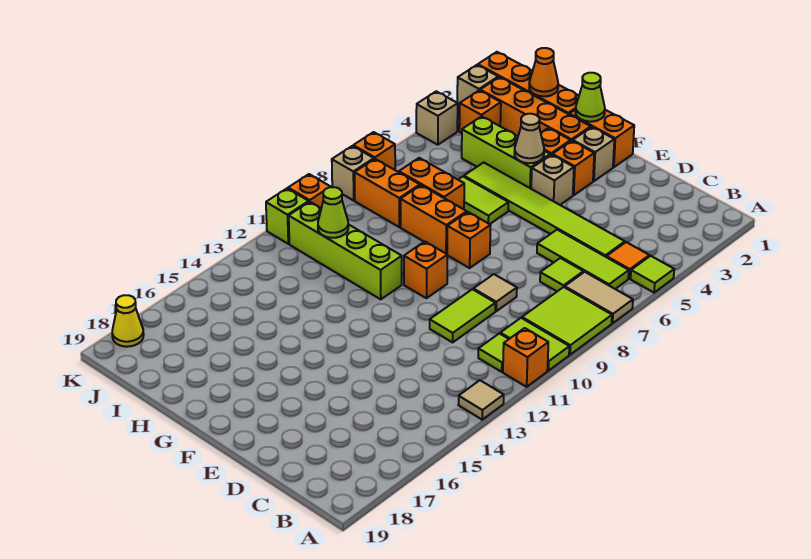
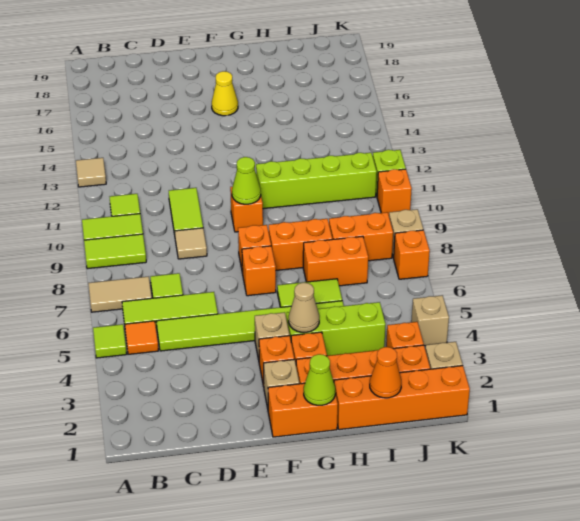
lime tile A8:B9 level 1 -> lime tile A9:B9 level 1
orange brick A11 level 1 -> orange brick F7 level 1
lime cone I11 level 2 -> lime cone F10 level 2
yellow cone K18 level 1 -> yellow cone F16 level 1

